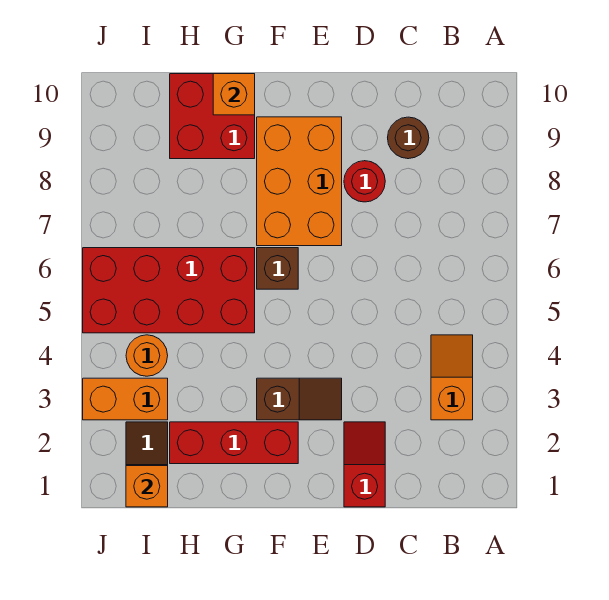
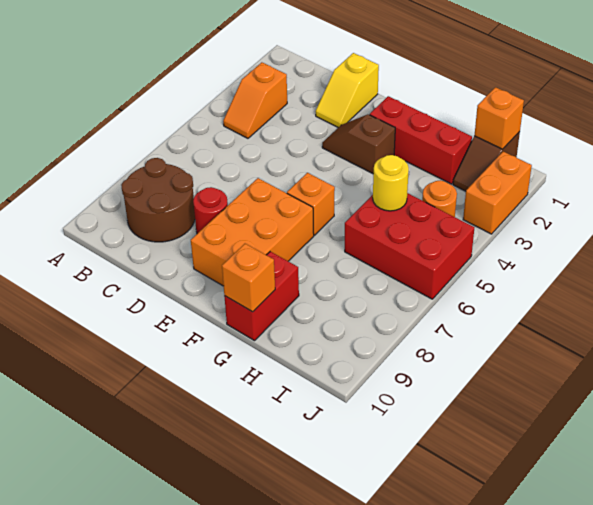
brown round brick C9 level 1 -> brown round brick B8:C9 level 1
red slope D1:D2 level 1 top 1 -> yellow slope D1:D2 level 1 top 1
brown brick F6 level 1 -> orange brick F6 level 1
red brick G5:J6 level 1 -> red brick H5:J6 level 1
red brick G9:H10 level 1 -> red brick G9:G10 level 1
none -> yellow round brick H5 level 2
orange brick I3:J3 level 1 -> orange brick J2:J3 level 1

